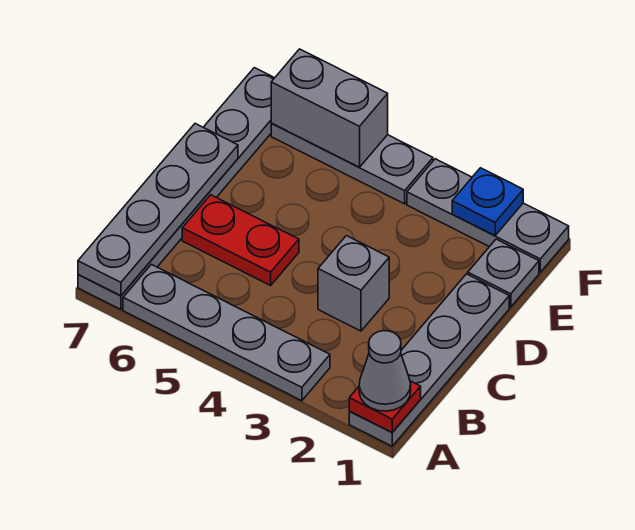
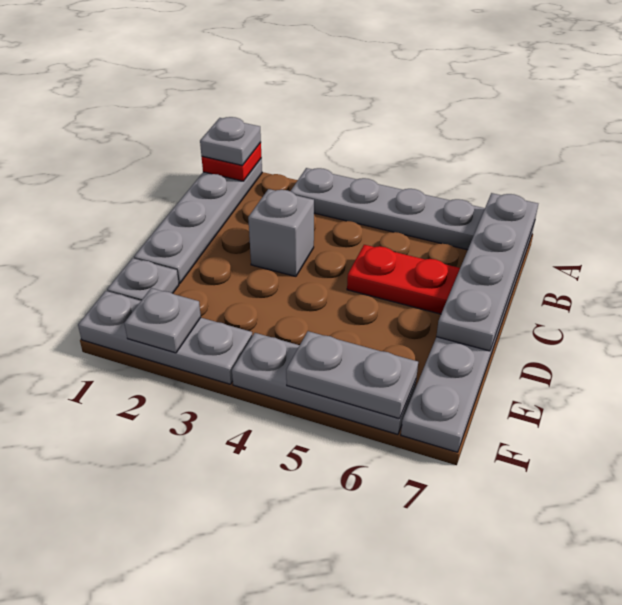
grey cone A1 level 3 -> grey plate A1 level 3
blue plate F2 level 2 -> grey plate F2 level 2
grey brick F5:F6 level 2 -> grey plate F5:F6 level 2

